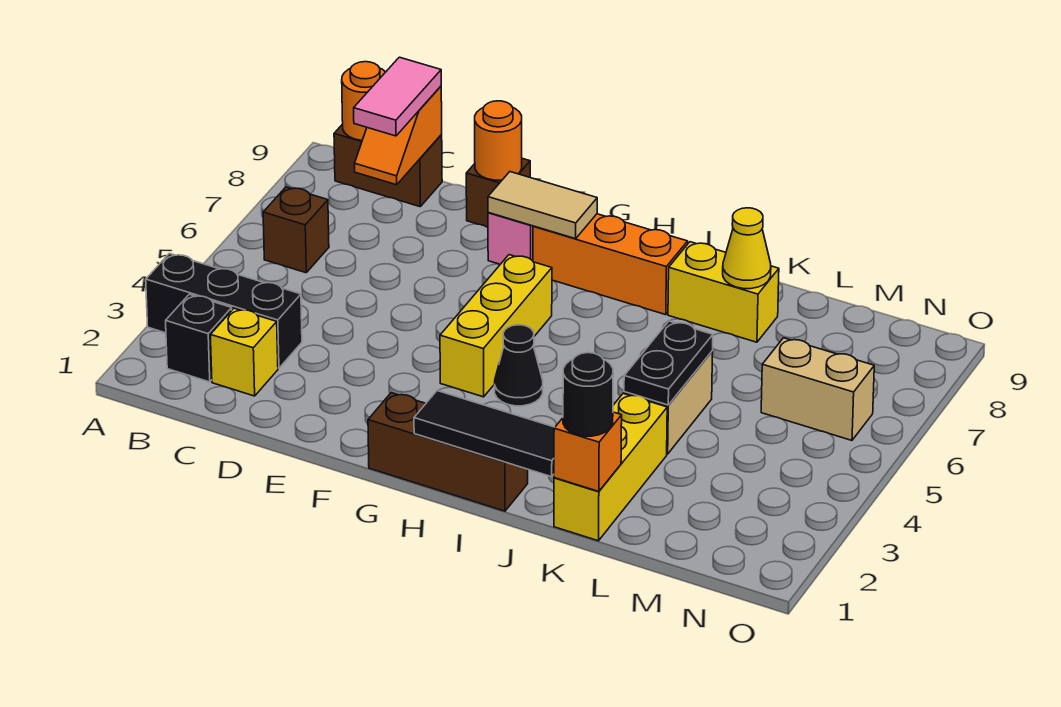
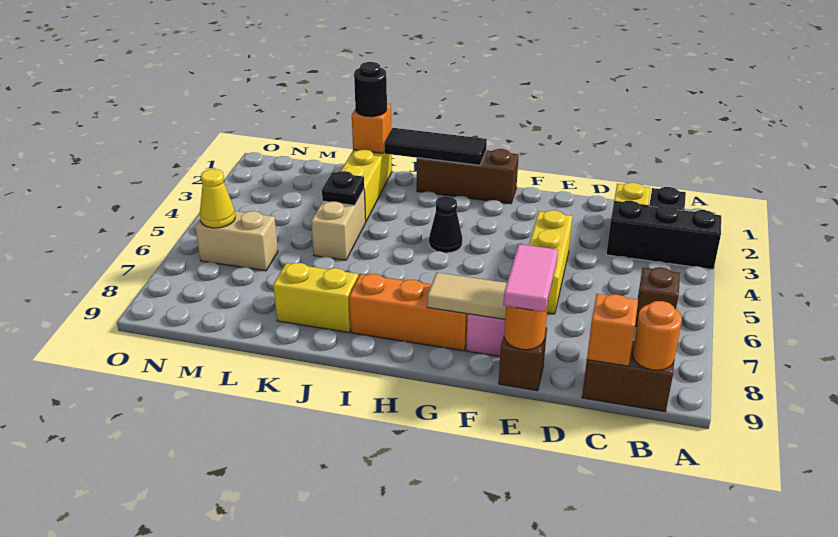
pink tile C8:C9 level 3 -> pink tile E8:E9 level 3
yellow brick G4:G6 level 1 -> yellow brick E4:E6 level 1
black plate K4:K5 level 2 -> black plate K4 level 2
yellow cone K8 level 2 -> yellow cone N6 level 2

